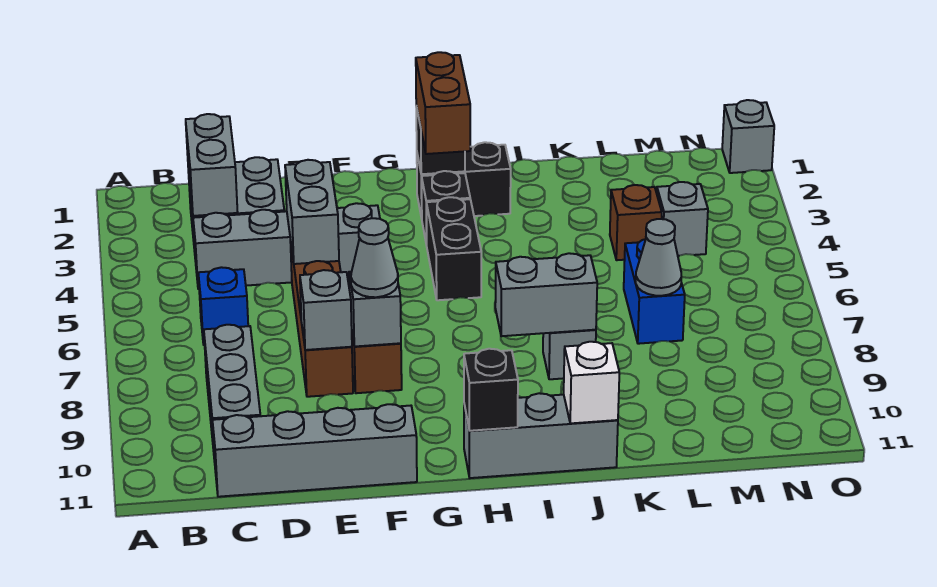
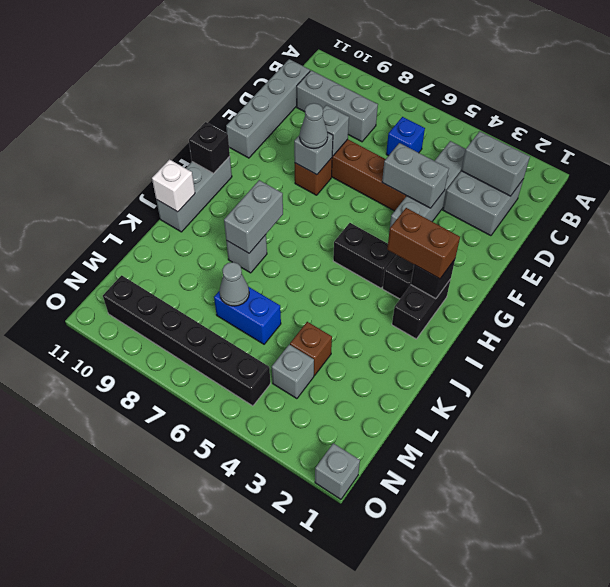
none -> black brick N5:N10 level 1

